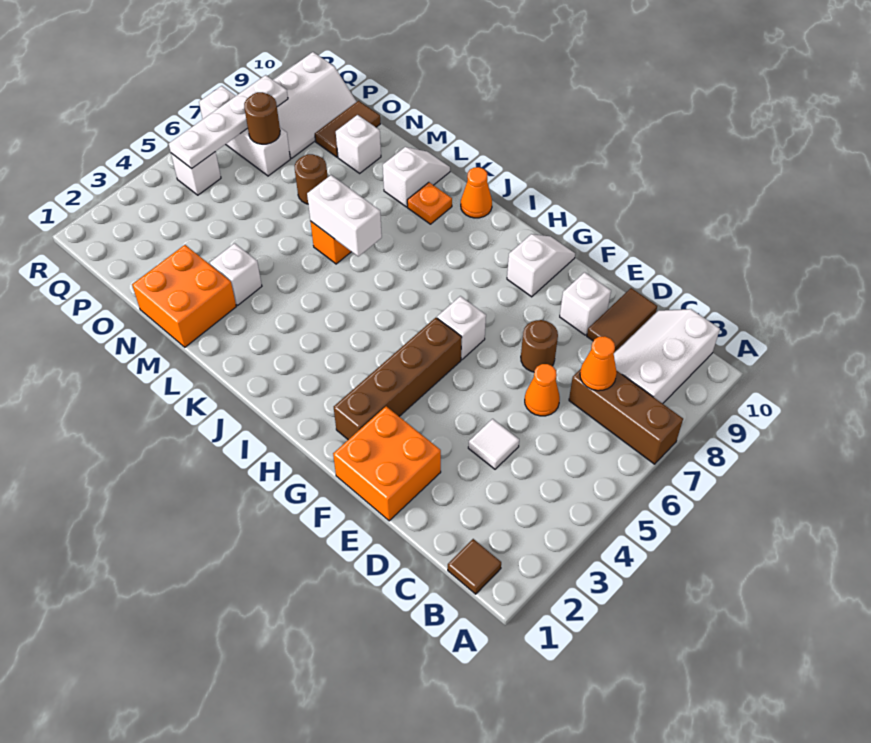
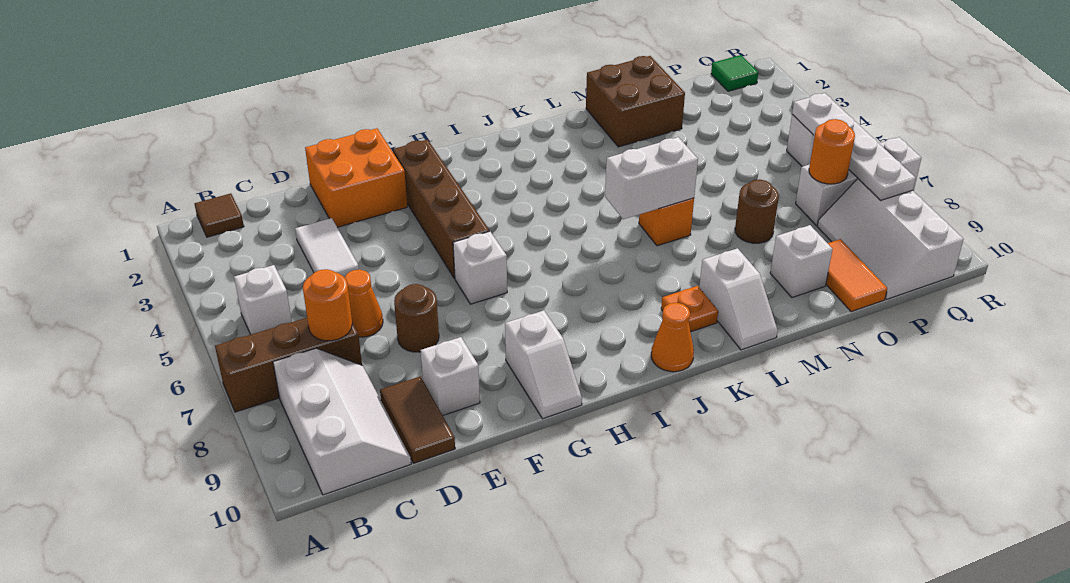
orange cone C7 level 2 -> orange round brick C7 level 2
white tile D4 level 1 -> white tile D3:D4 level 1
orange brick M1:N2 level 1 -> brown brick M1:N2 level 1
white brick M3 level 1 -> white brick B5 level 1
brown tile O9:O10 level 1 -> orange tile O9:O10 level 1
brown round brick P7 level 2 -> orange round brick P7 level 2
none -> green tile Q1 level 1

